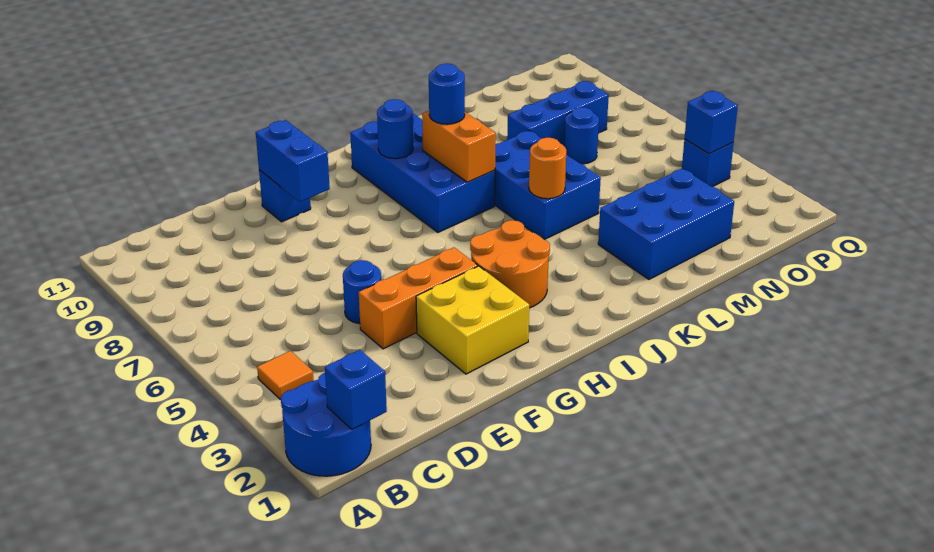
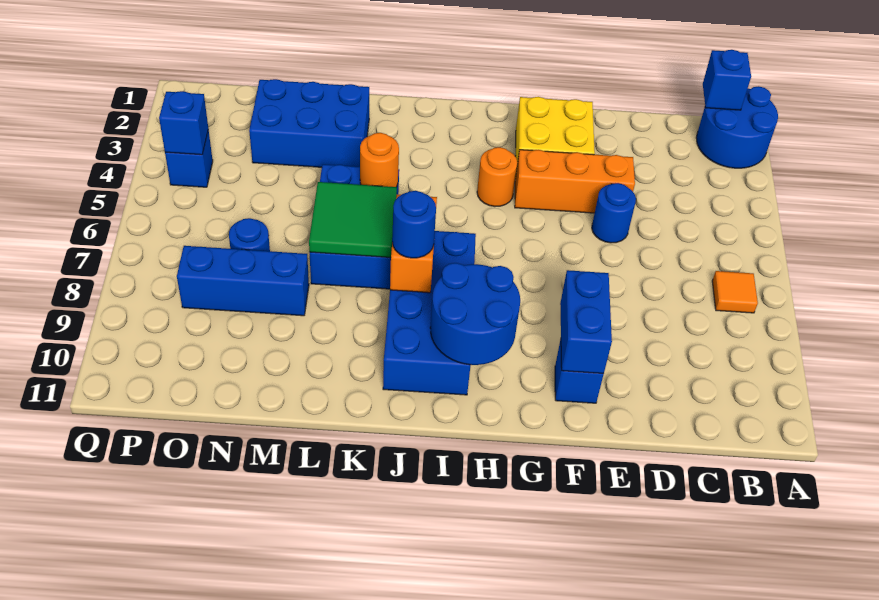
orange tile B4 level 1 -> orange tile B7 level 1
orange round brick H3:I4 level 1 -> orange round brick H4 level 1
blue round brick I9 level 2 -> blue round brick H9:I10 level 2
none -> green tile K6:L7 level 2

